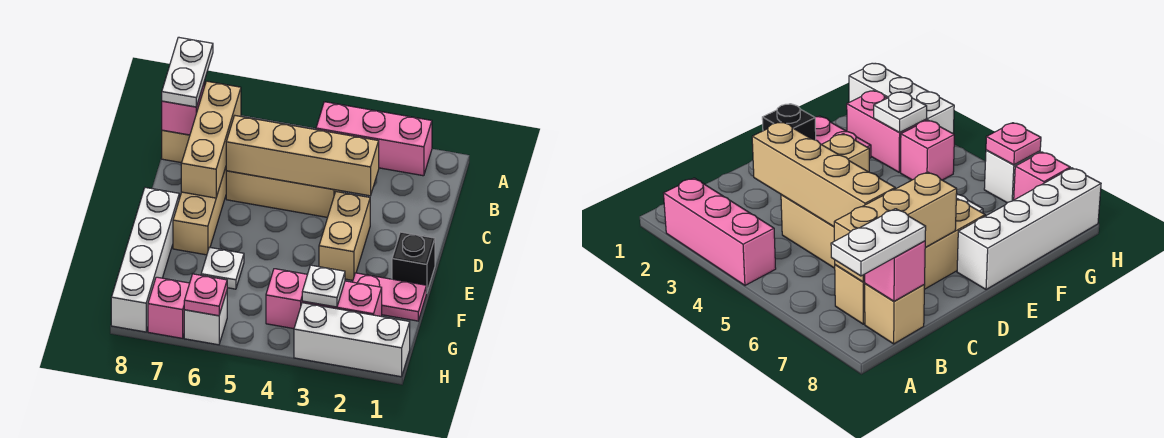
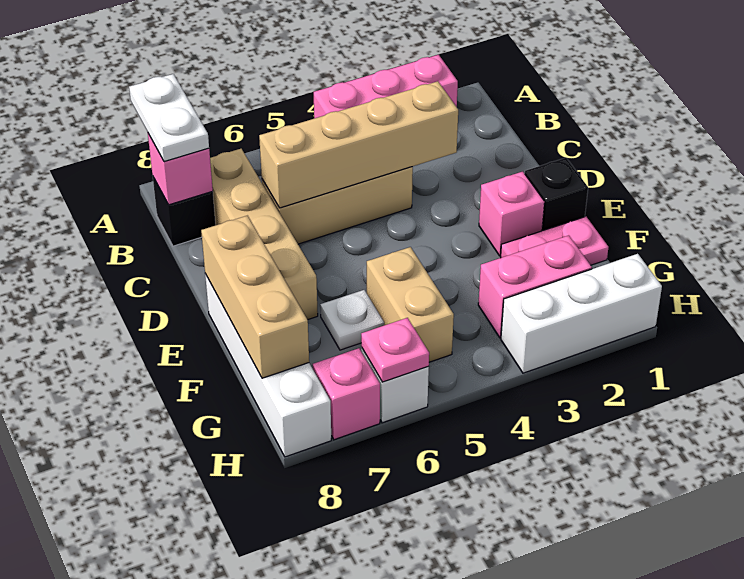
tan brick B7:D7 level 2 -> tan brick E8:G8 level 2
tan brick B8 level 1 -> black brick B8 level 1
tan brick D3:E3 level 1 -> tan brick F5:G5 level 1
white plate G3 level 2 -> none
pink brick G4 level 1 -> pink brick E2 level 1

